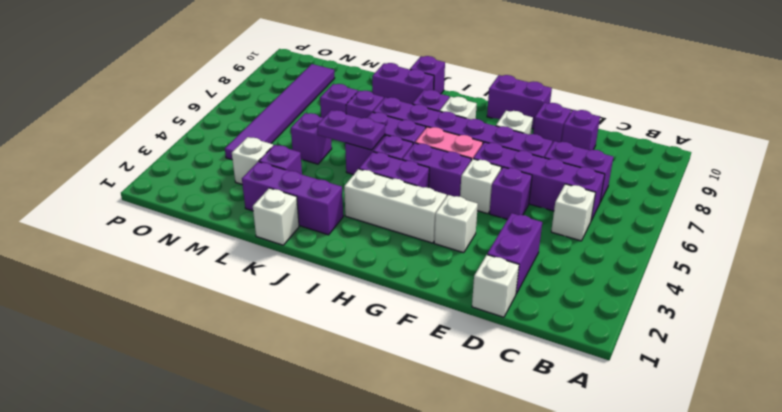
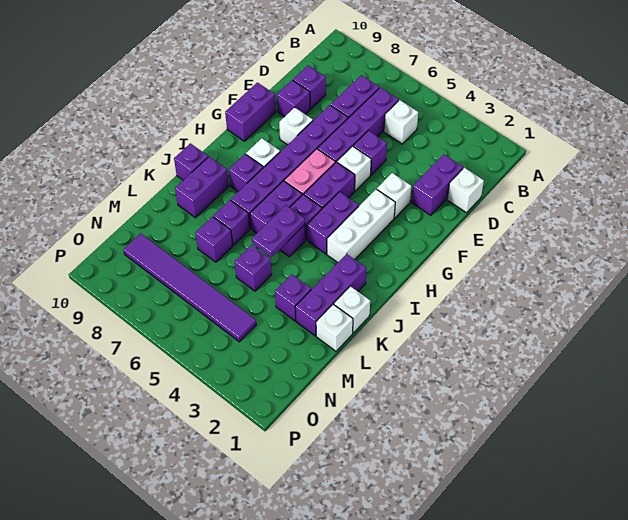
purple brick D2:D3 level 1 -> purple brick D2:E2 level 1
white brick M3 level 1 -> white brick L1 level 1

